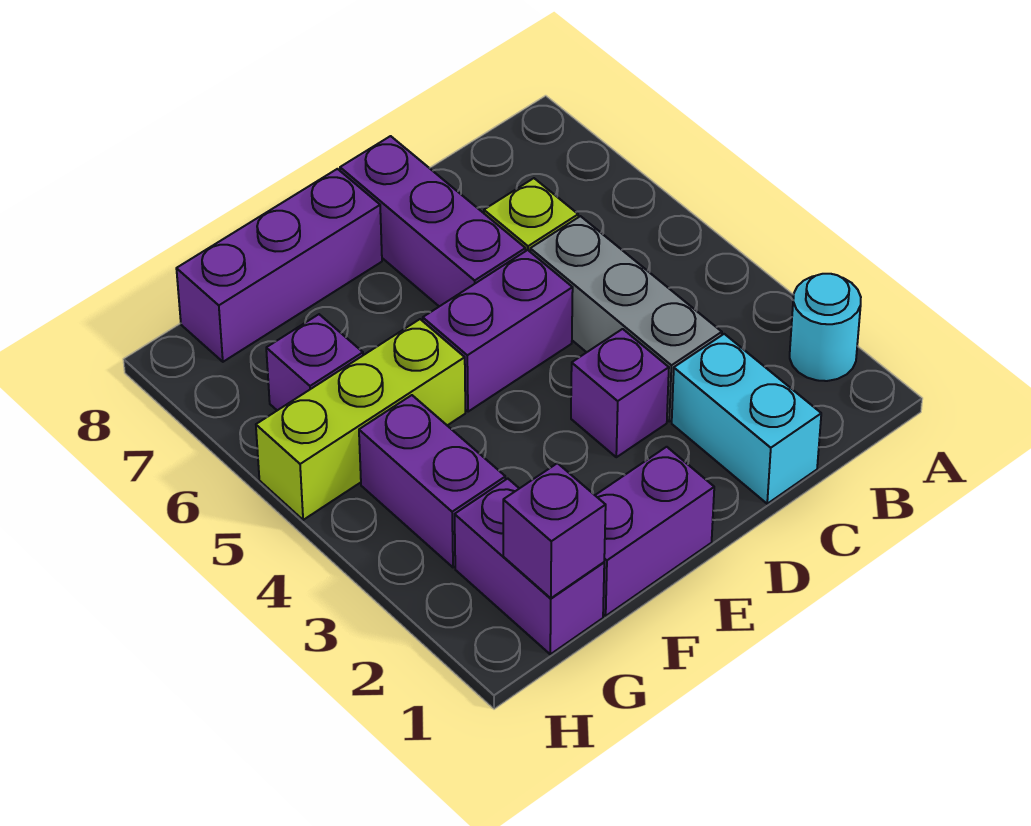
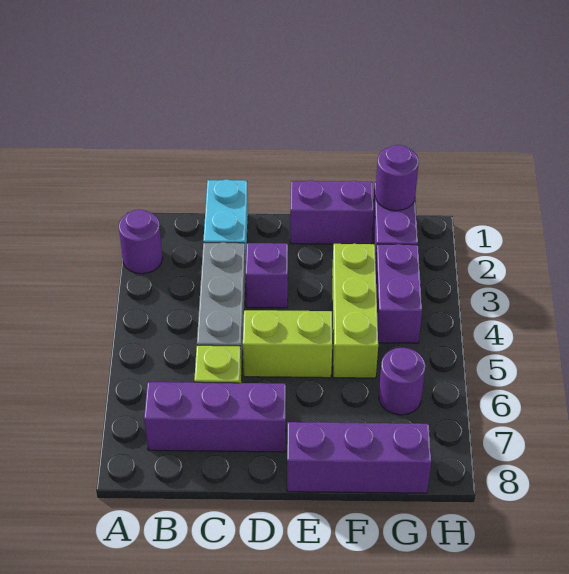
cyan round brick A2 level 1 -> purple round brick A2 level 1
purple brick D5:E5 level 1 -> lime brick D5:E5 level 1
purple brick D6:D8 level 1 -> purple brick B7:D7 level 1
lime brick F5:H5 level 1 -> lime brick F3:F5 level 1
purple brick G1 level 2 -> purple round brick G1 level 2
purple brick G6 level 1 -> purple round brick G6 level 1

